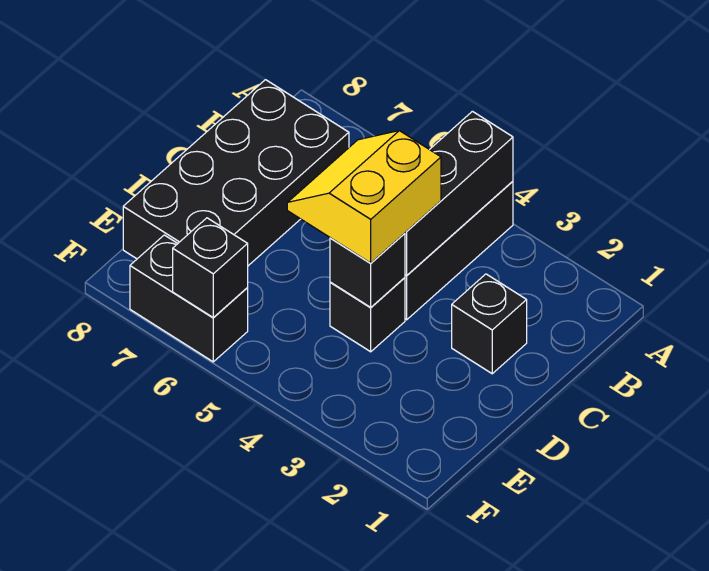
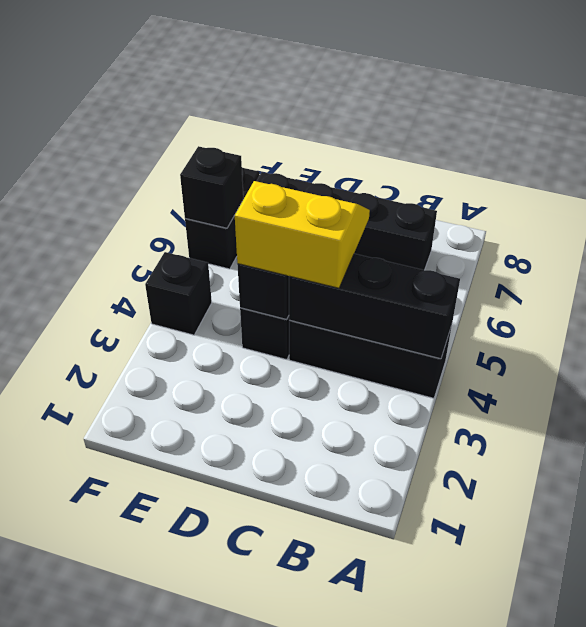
black brick B7:E8 level 1 -> black brick B7:E7 level 1
black brick C2 level 1 -> black brick F4 level 1

